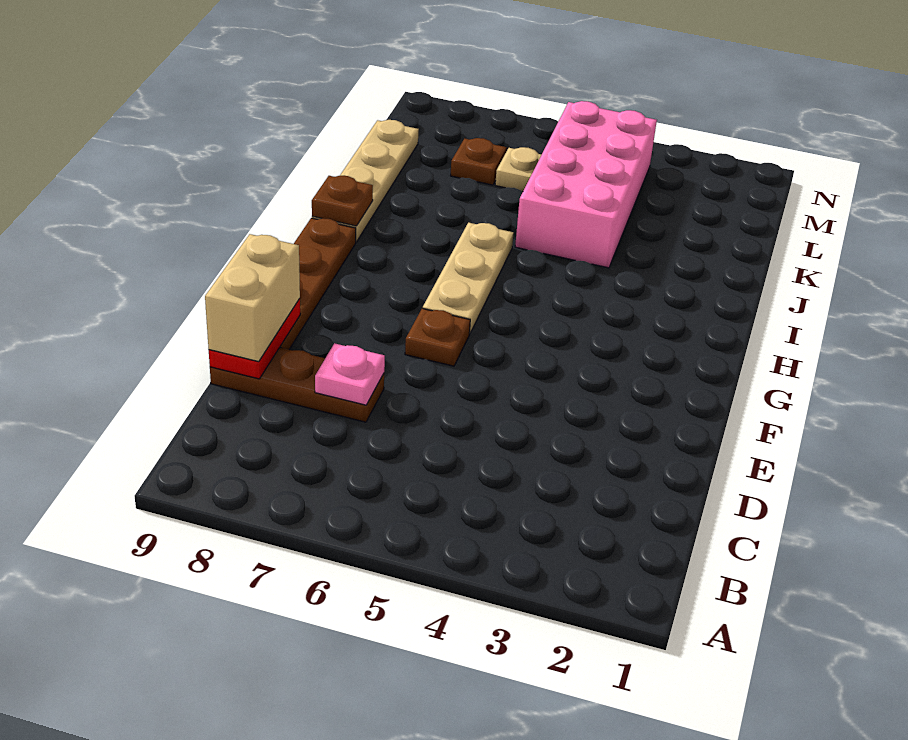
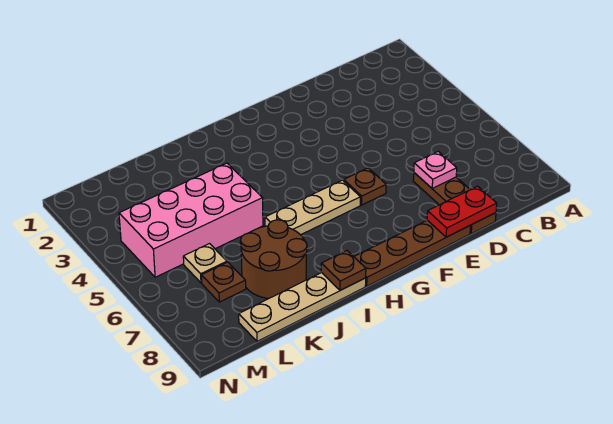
tan brick D9:E9 level 3 -> none
none -> brown round brick J7:K8 level 1

